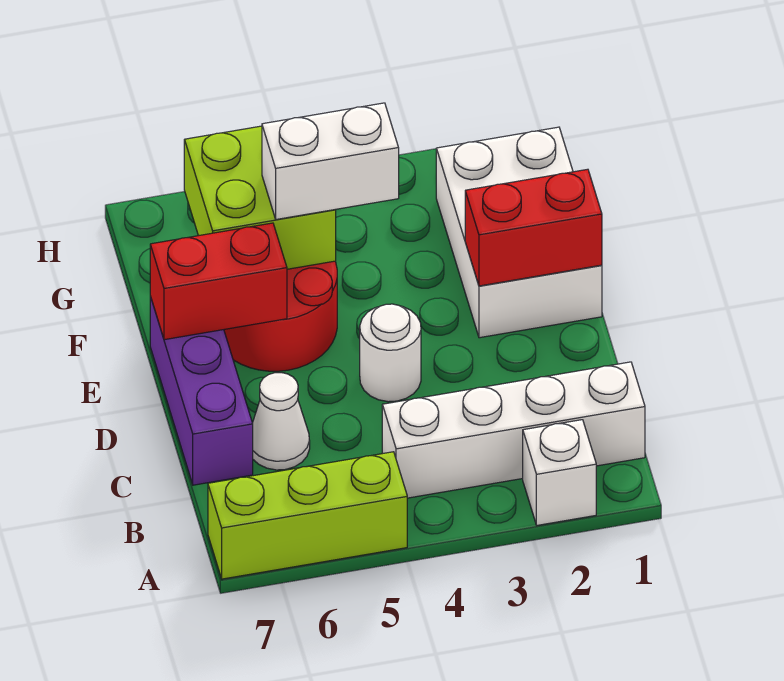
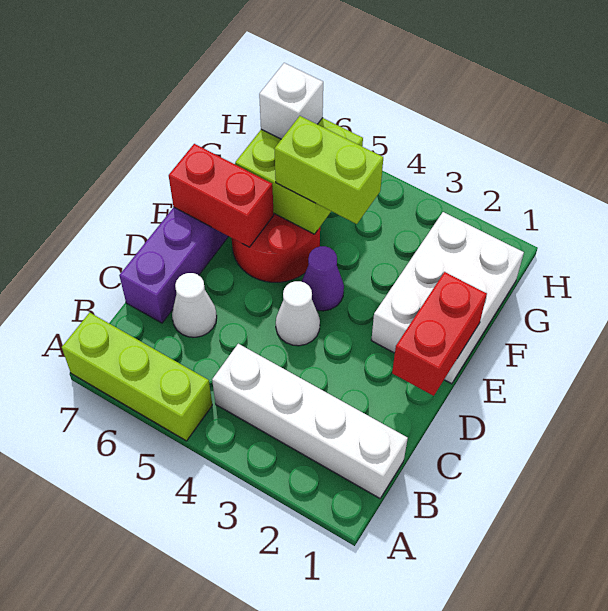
white brick A2 level 1 -> white brick G6 level 3
white round brick D4 level 1 -> white cone D4 level 1
red brick E1:E2 level 2 -> red brick D1:E1 level 2
none -> purple cone E4 level 1
white brick F4:F5 level 3 -> lime brick F4:F5 level 3

